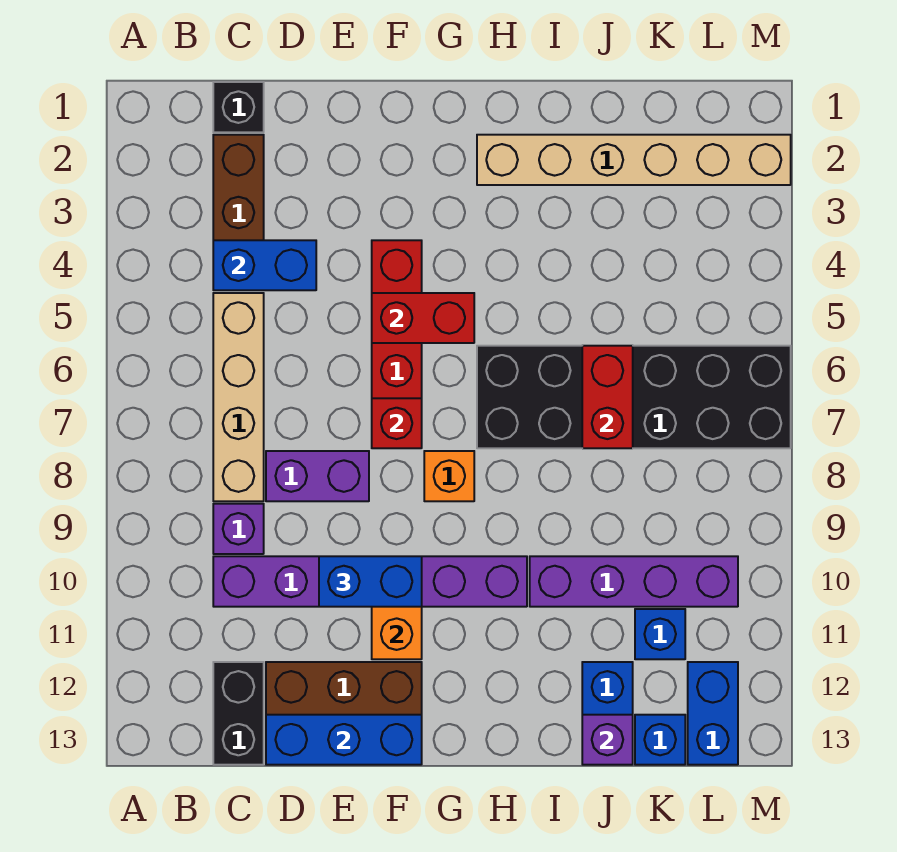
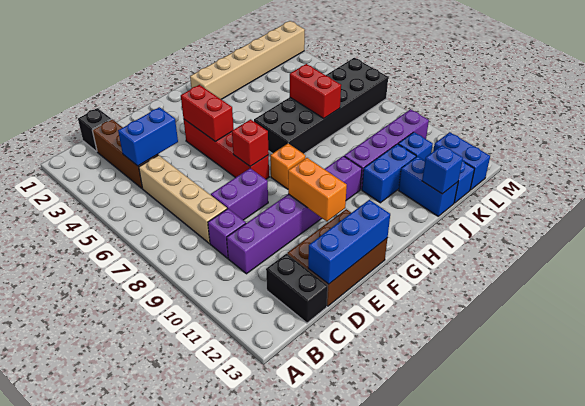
blue brick E10:F10 level 3 -> blue brick I11:J11 level 1
red brick F5:G5 level 2 -> red brick F4:F5 level 2
purple brick J13 level 2 -> blue brick J13 level 2

